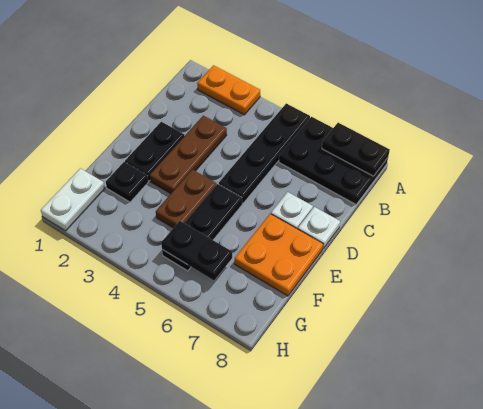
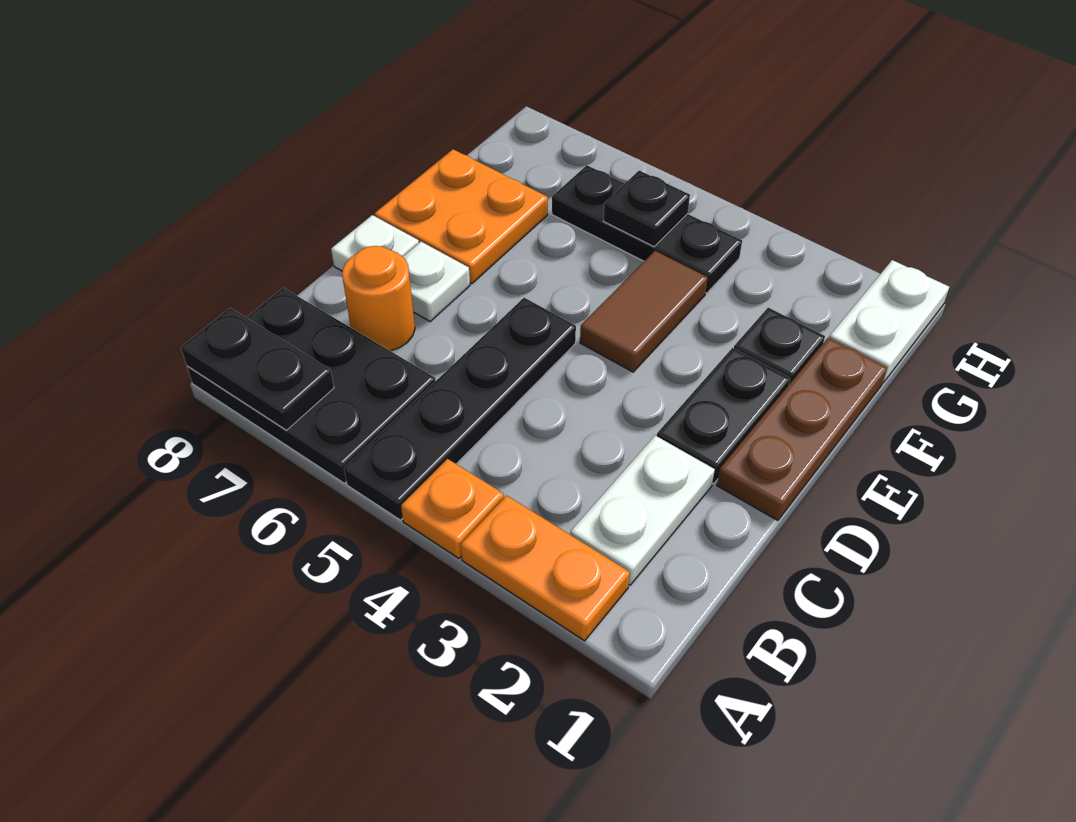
none -> orange plate A4 level 1
none -> white plate B2:C2 level 1
brown plate C3:E3 level 1 -> brown plate D1:F1 level 1
none -> orange round brick C7 level 1
brown plate E4:F4 level 1 -> brown tile E4:F4 level 1
black plate E5:G5 level 1 -> black plate G4:G6 level 1
black plate G5:G6 level 2 -> black plate G5 level 2

